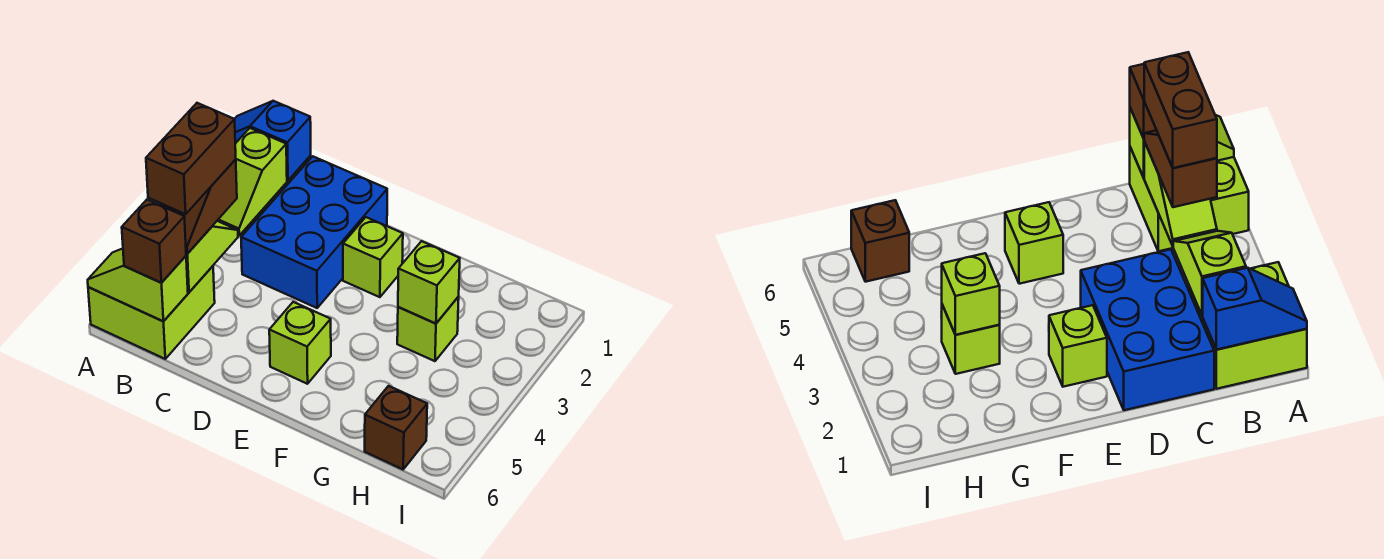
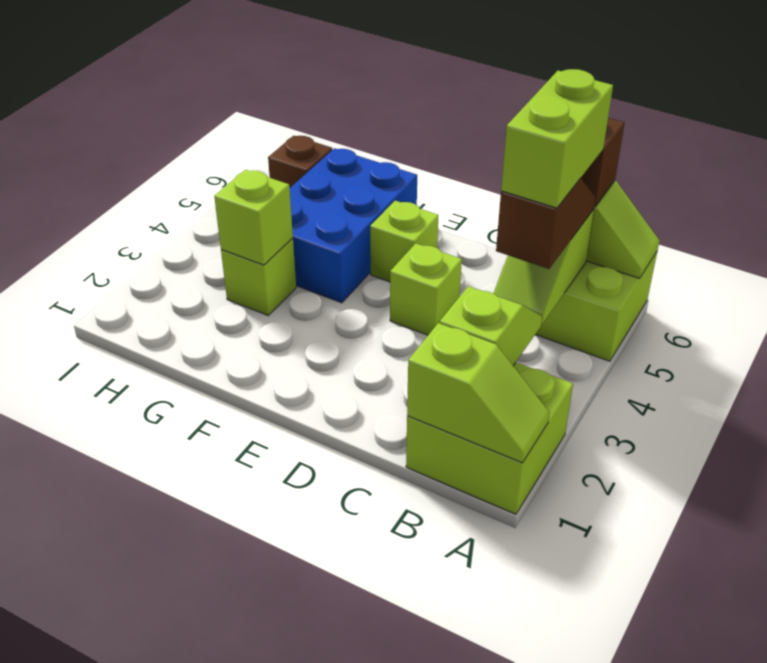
blue slope A1:B1 level 2 top B -> lime slope A1:B1 level 2 top B
brown brick B4:B5 level 4 -> lime brick B4:B5 level 4
blue brick C1:D3 level 1 -> blue brick F4:G6 level 1
lime brick E2 level 1 -> lime brick D4 level 1

